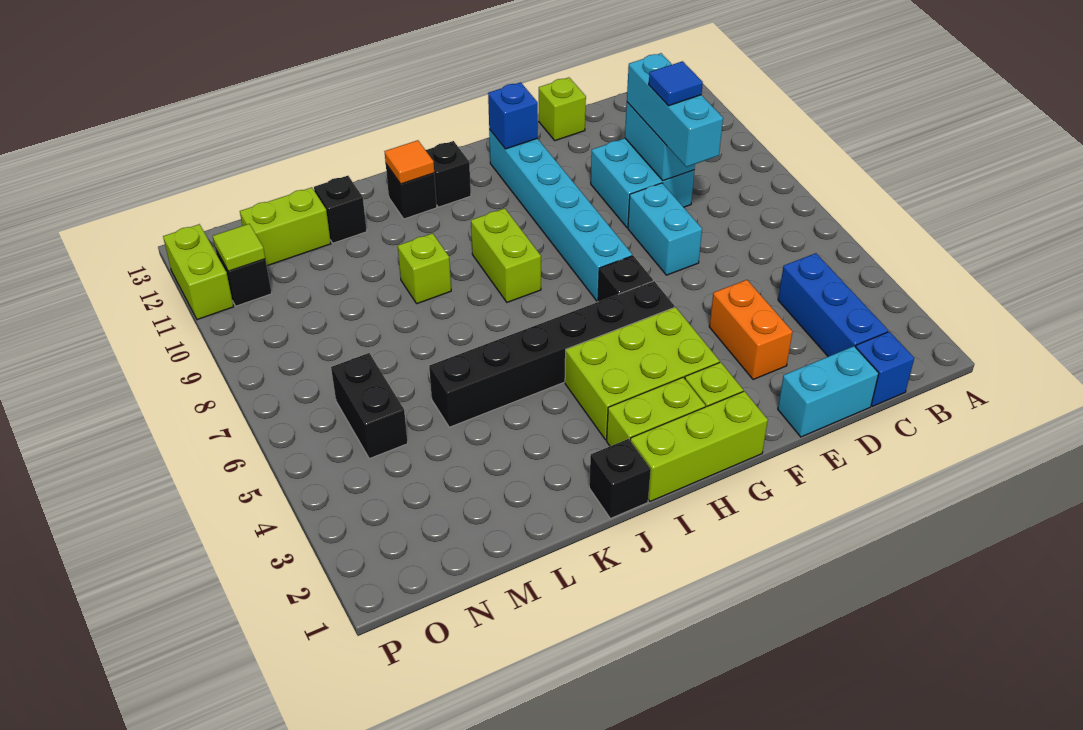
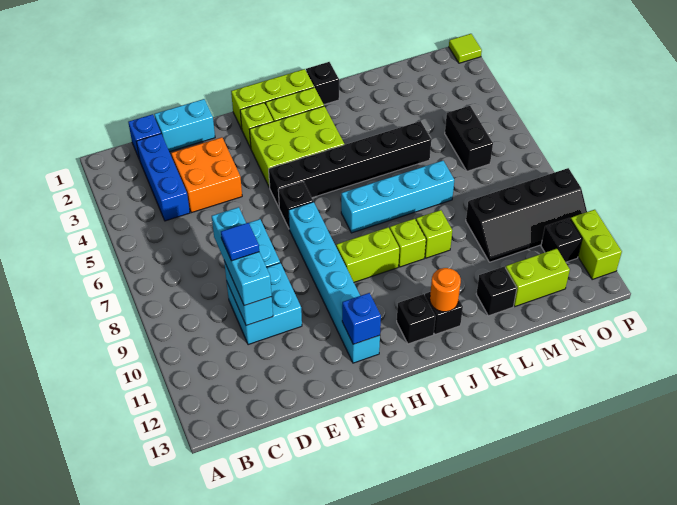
orange brick E3:E4 level 1 -> orange brick D3:E4 level 1
lime brick E13 level 1 -> lime brick J9 level 1
none -> cyan brick I7:L7 level 1
lime brick I8:I9 level 1 -> lime brick H9:I9 level 1
orange tile J12 level 2 -> orange round brick J12 level 2
none -> black slope M9:P10 level 1 top 9
lime tile O11 level 2 -> lime tile P1 level 1

